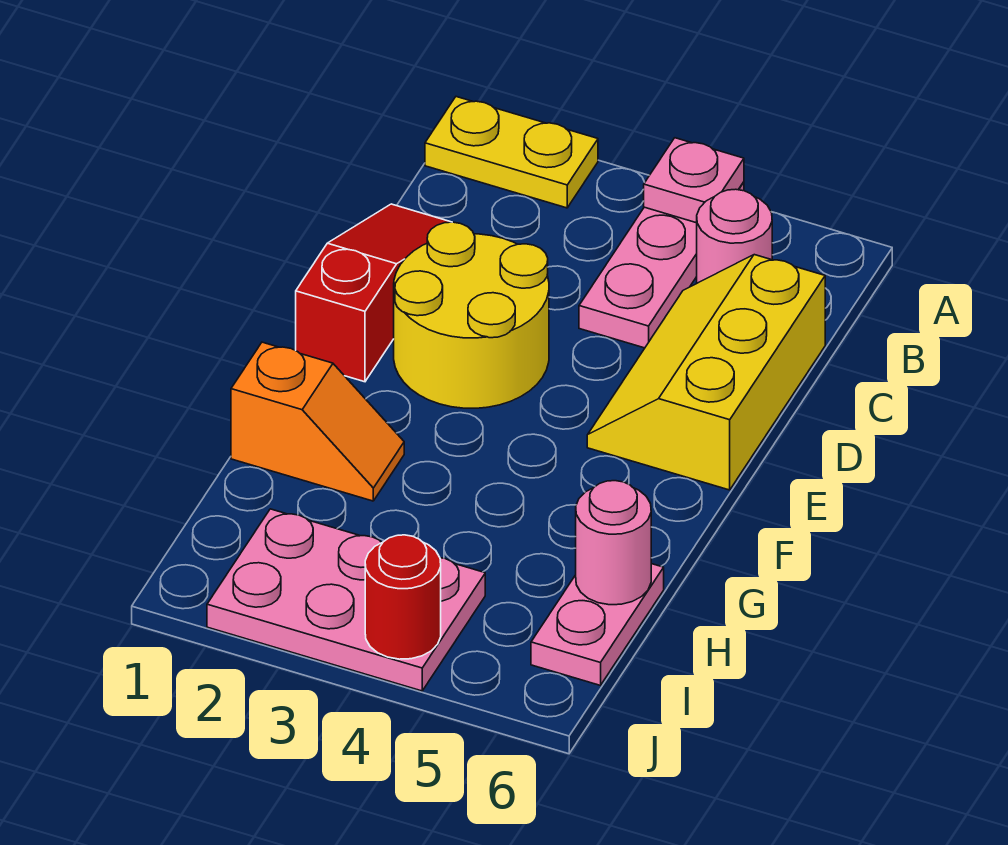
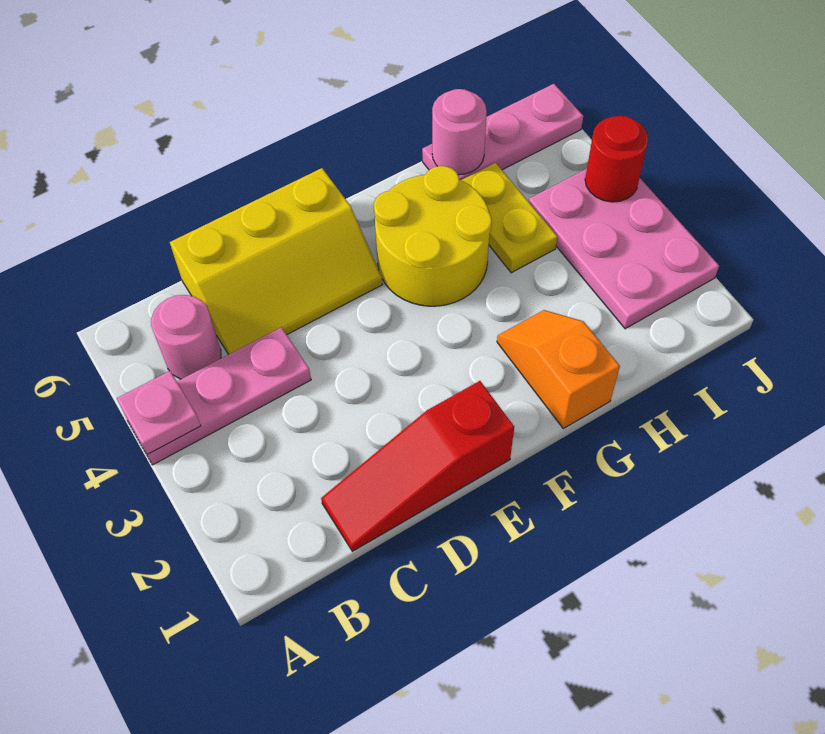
yellow plate A1:A2 level 1 -> yellow plate H4:H5 level 1
yellow round brick D2:E3 level 1 -> yellow round brick F4:G5 level 1
pink plate H6:I6 level 1 -> pink plate H6:J6 level 1

